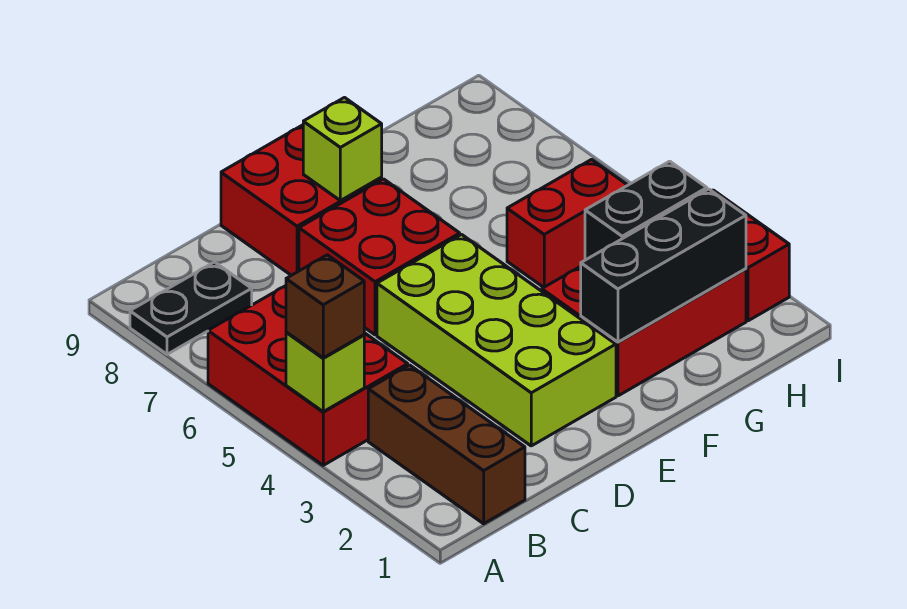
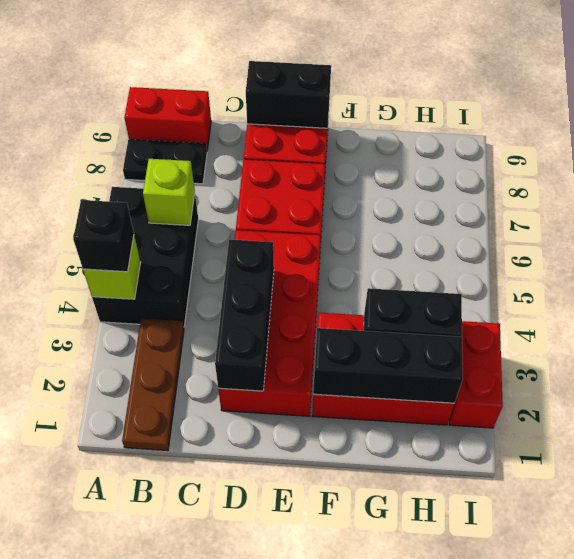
red brick A4:B6 level 1 -> black brick A4:B6 level 1
brown brick A4 level 3 -> black brick A4 level 3
brown brick B1:B3 level 1 -> brown plate B1:B3 level 1
lime brick D2:E5 level 1 -> red brick D2:E5 level 1
none -> black brick D2:D4 level 2
none -> black brick D9:E9 level 2
lime brick E8 level 2 -> lime brick B6 level 2
red brick G5:H5 level 1 -> red brick A9:B9 level 1

